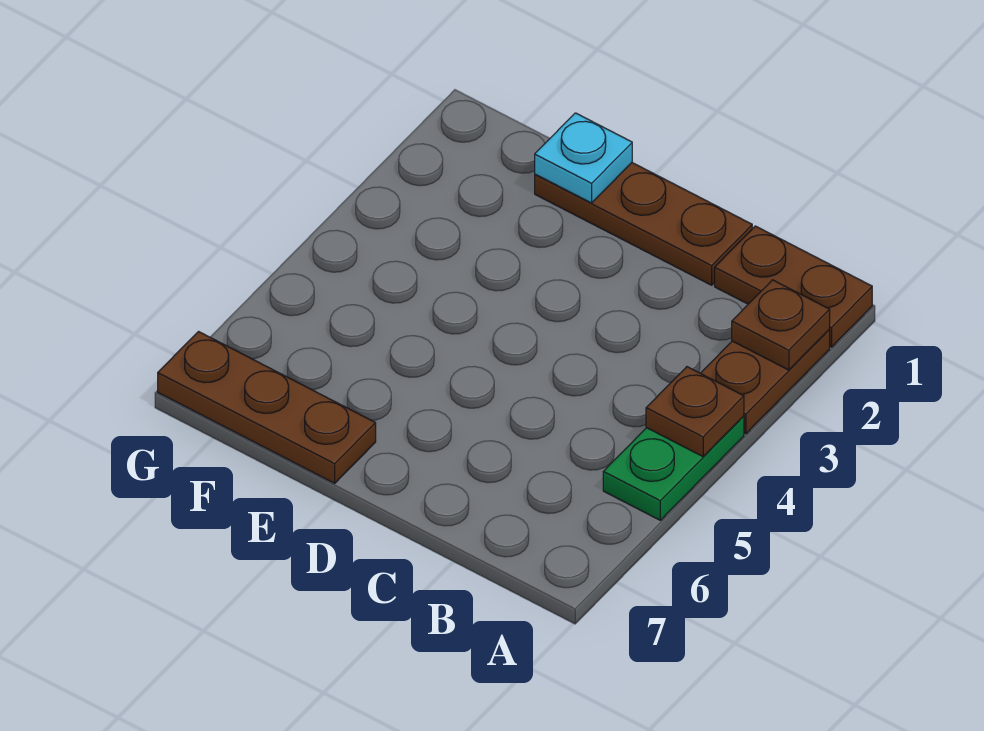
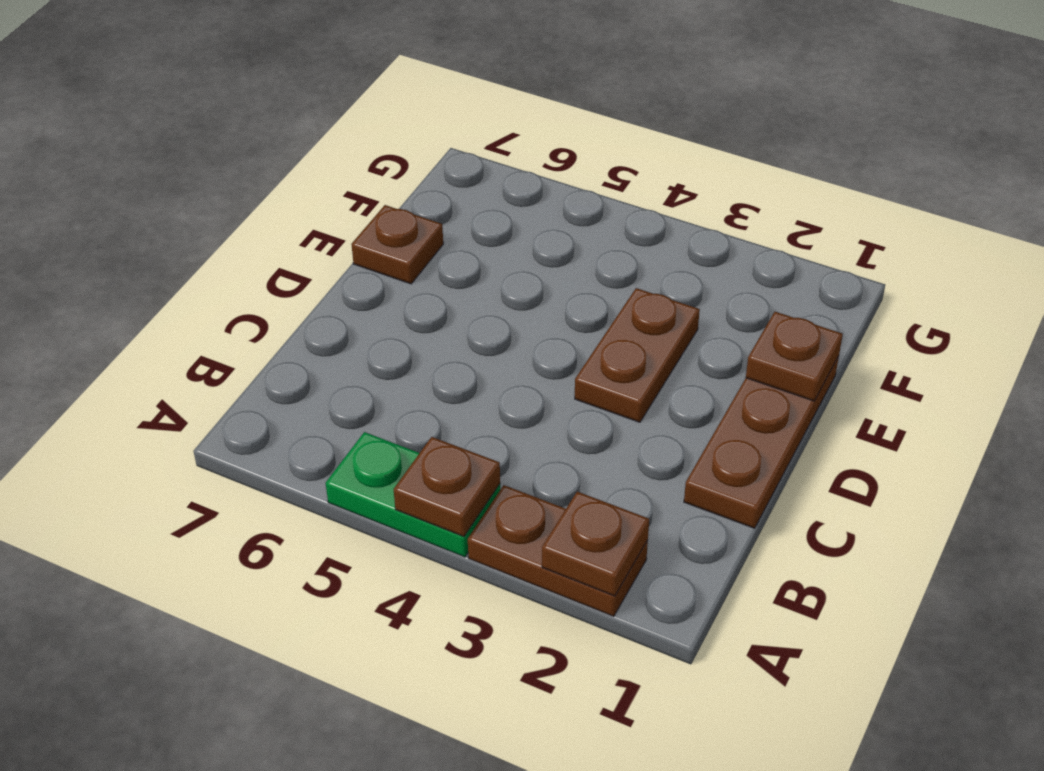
brown plate A1:B1 level 1 -> brown plate D3:E3 level 1
cyan plate E1 level 2 -> brown plate E1 level 2
brown plate E7:G7 level 1 -> brown plate E7 level 1

